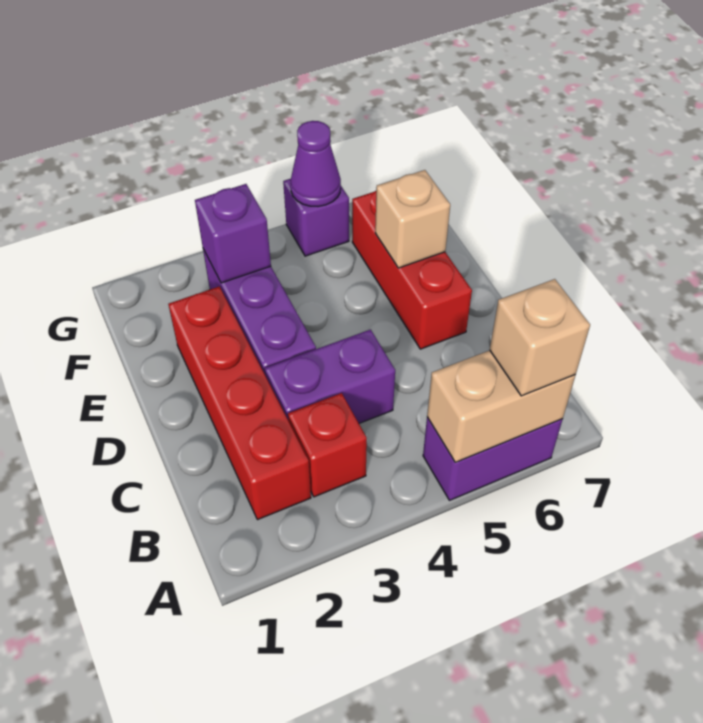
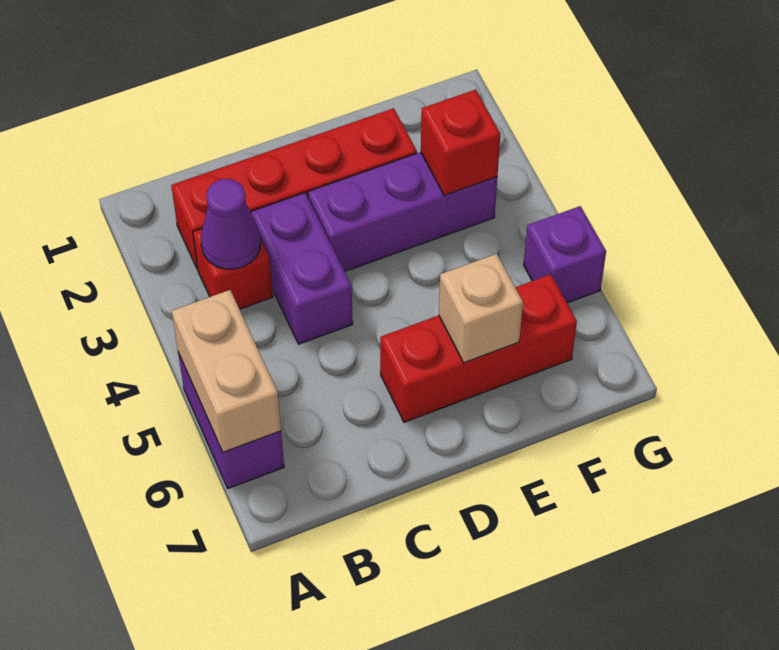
tan brick A6 level 3 -> none
purple brick F3 level 2 -> red brick F3 level 2
purple cone G5 level 2 -> purple cone B3 level 2

